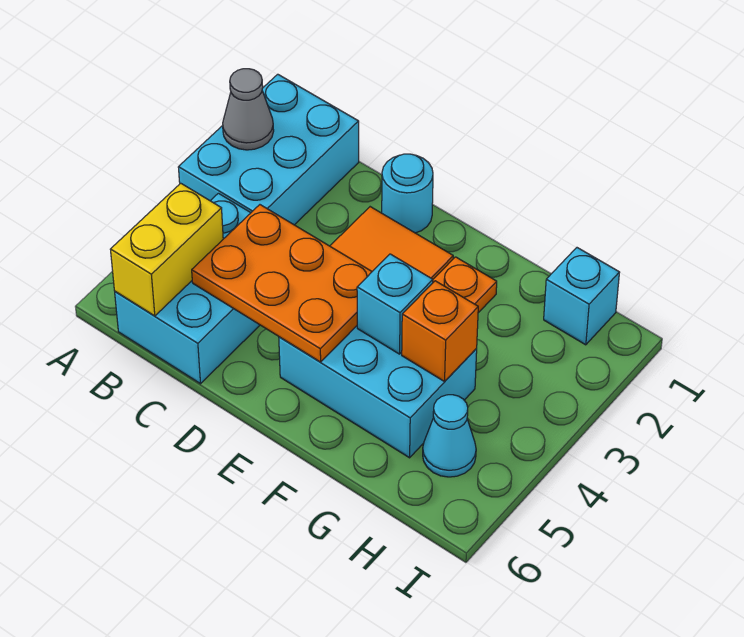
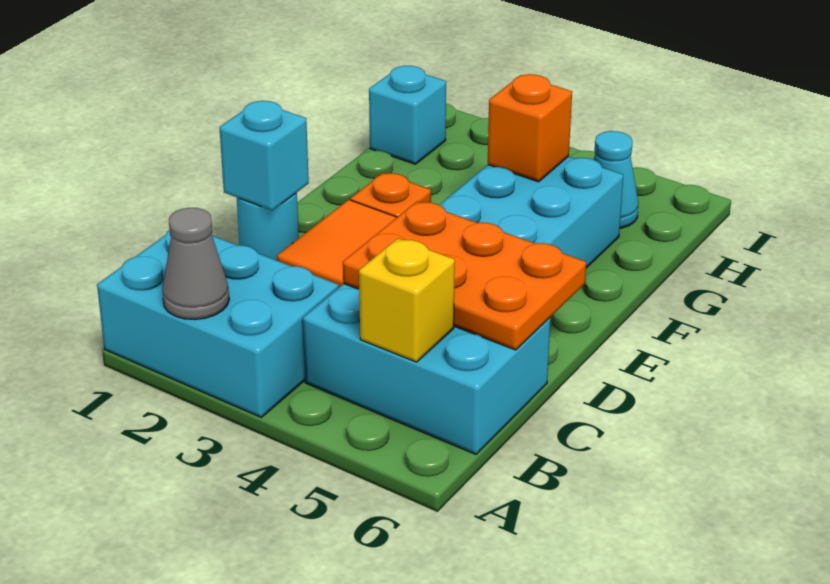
yellow brick B5:B6 level 2 -> yellow brick B5 level 2
orange plate C4:E5 level 2 -> orange plate C4:D6 level 2
cyan brick F4 level 2 -> cyan brick D1 level 2

